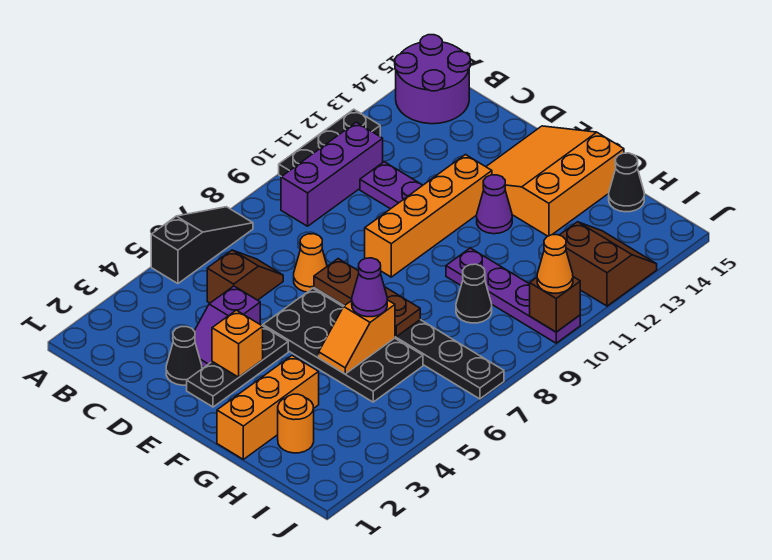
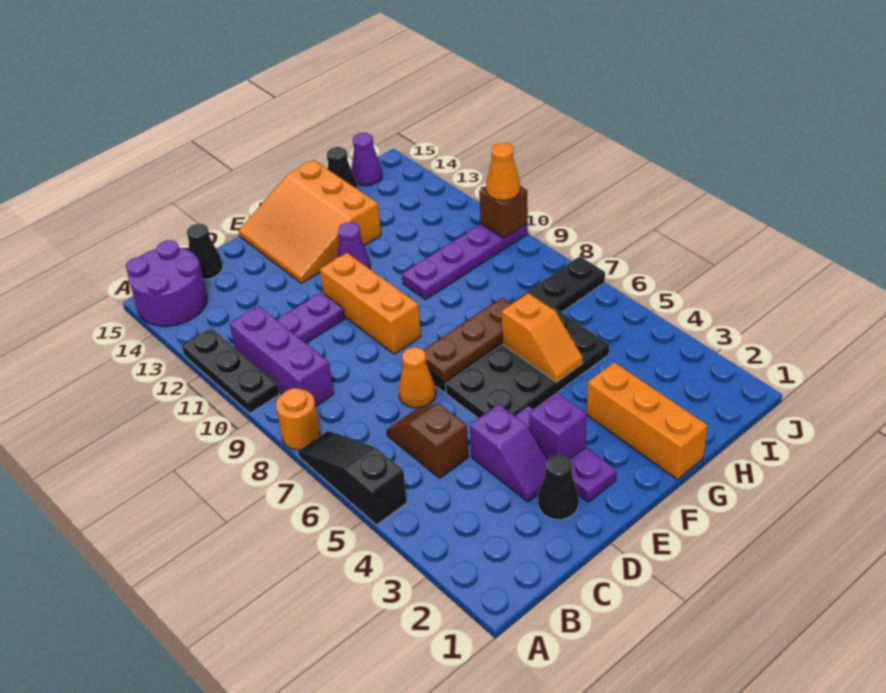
black plate E2:E4 level 1 -> purple plate E2:E4 level 1
orange brick E3 level 2 -> purple brick E3 level 2
orange brick E9:E12 level 1 -> orange brick E9:E11 level 1
purple cone G6 level 3 -> purple cone I15 level 1
orange round brick H2 level 1 -> orange round brick A8 level 1
black cone H9 level 1 -> black cone C15 level 1
brown slope I12:J13 level 1 top 12 -> none

